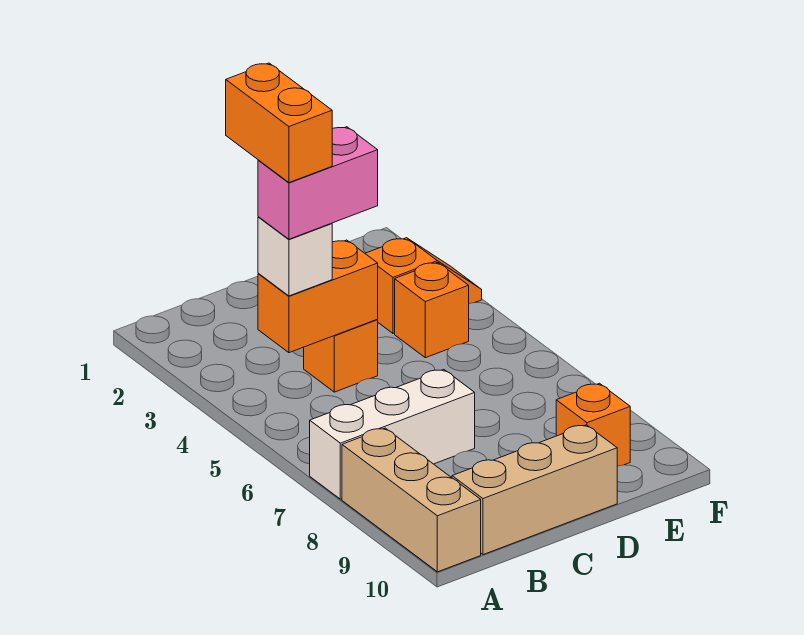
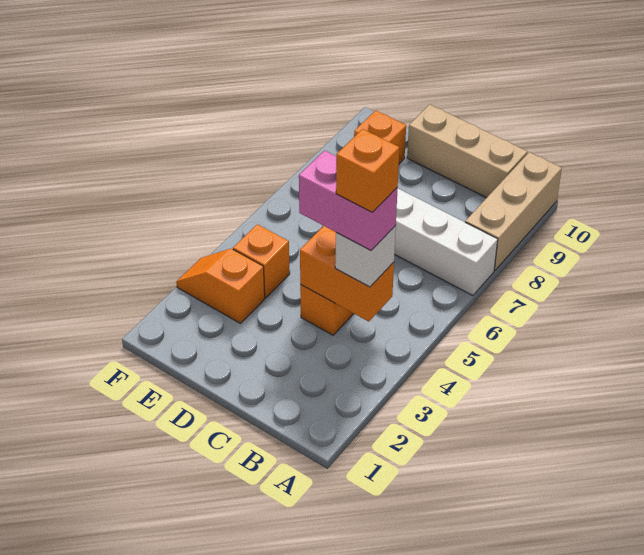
orange brick B3:B4 level 5 -> orange brick B4 level 5

